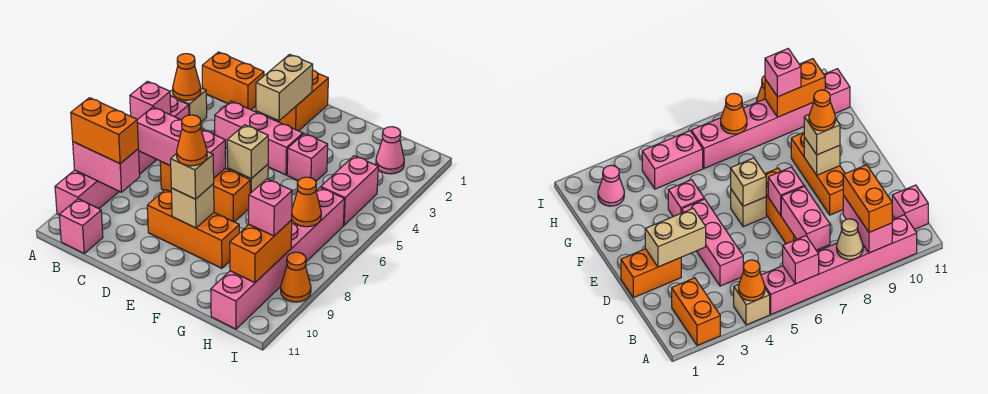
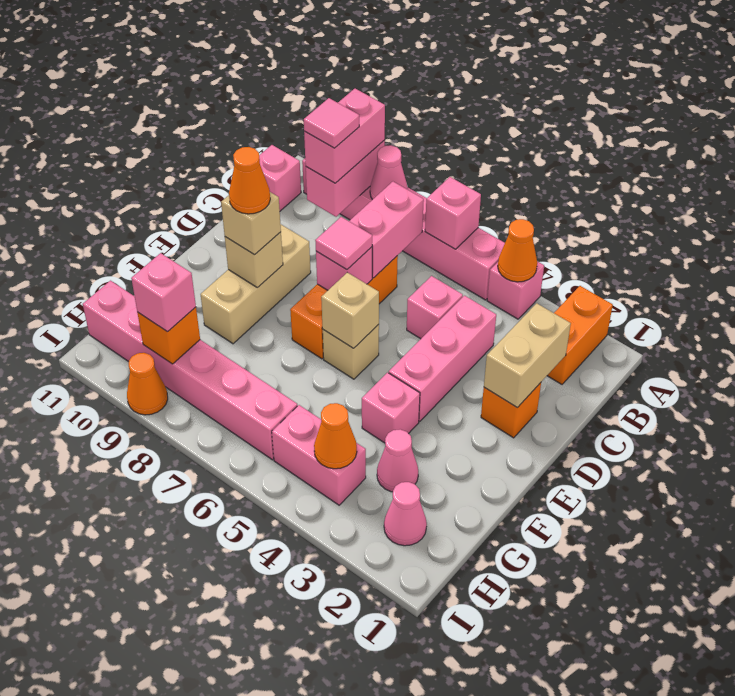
tan brick A4 level 1 -> pink brick A4 level 1
tan cone A8 level 2 -> pink cone A8 level 2
orange brick A9:B9 level 3 -> pink brick A9:B9 level 3
none -> pink tile B9 level 4
none -> pink brick C5 level 1
orange brick D1:D2 level 1 -> orange brick D2 level 1
tan brick D2:D3 level 2 -> tan brick C2:D2 level 2
none -> pink tile D7 level 3
orange brick D9:F9 level 1 -> tan brick D9:F9 level 1
none -> pink cone G3 level 1
orange cone H7 level 2 -> orange cone H4 level 2
orange brick H9:H10 level 2 -> orange brick H9 level 2

